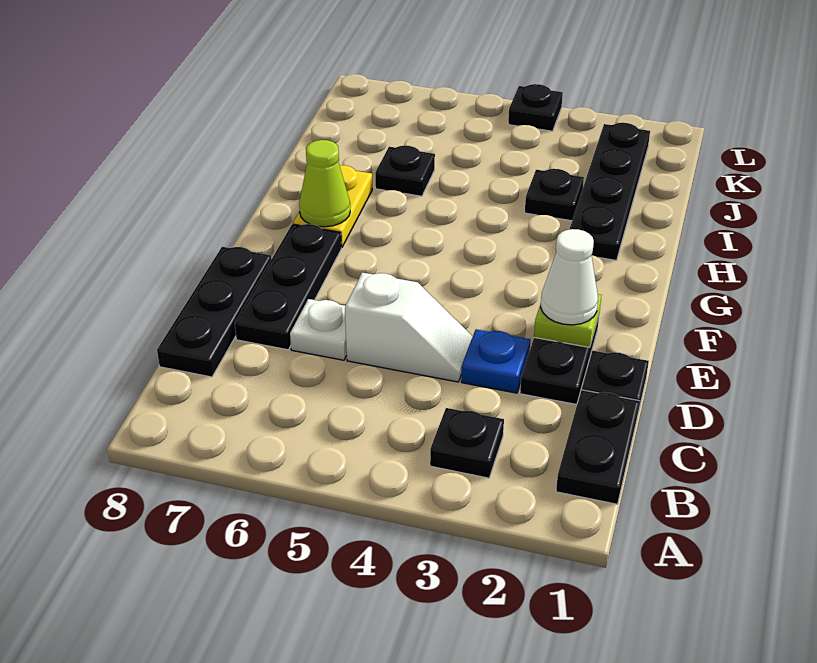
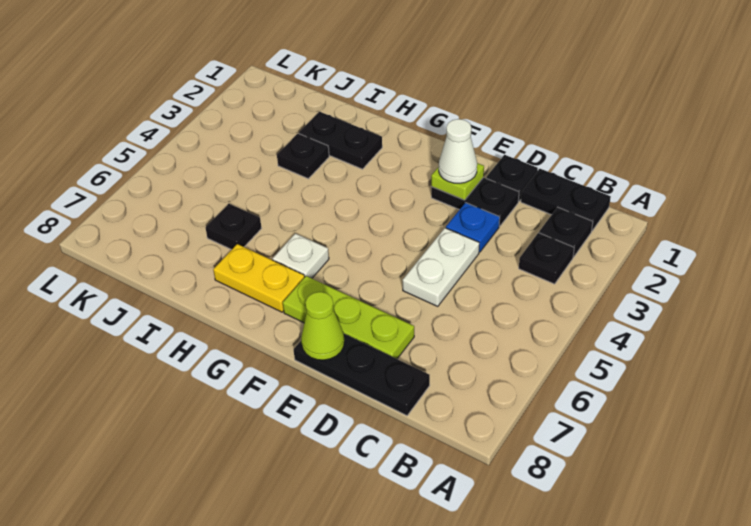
white slope D4:D5 level 1 top 5 -> white plate D4:D5 level 1
white plate D6 level 1 -> white plate G6 level 1
black plate D7:F7 level 1 -> lime plate D7:F7 level 1
lime cone G7 level 2 -> lime cone E8 level 2
black plate H2:K2 level 1 -> black plate H2:I2 level 1
black plate L4 level 1 -> black plate B2 level 1

